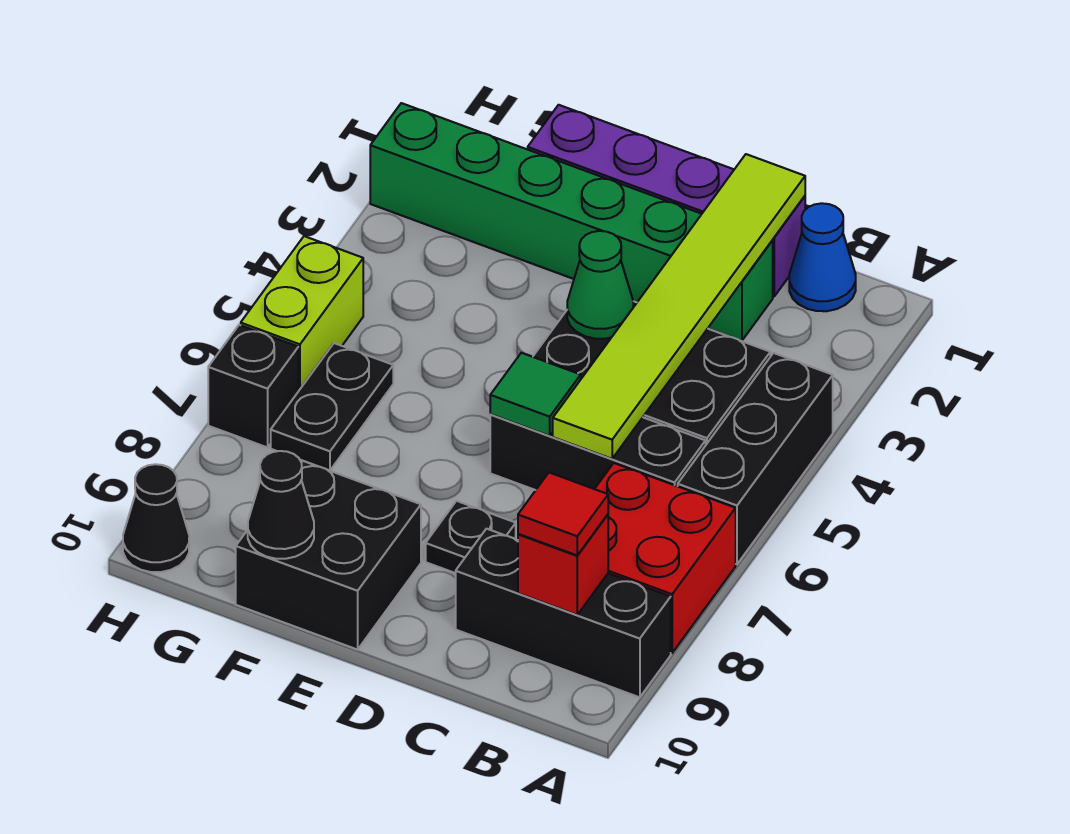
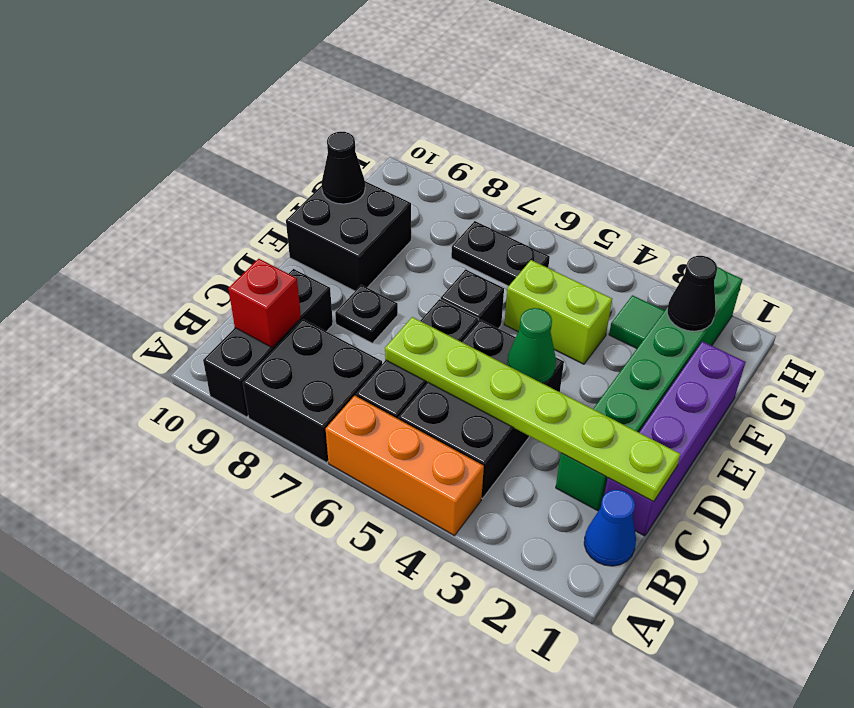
black brick A4:A6 level 1 -> orange brick A4:A6 level 1
red brick A7:B8 level 1 -> black brick A7:B8 level 1
red tile B9 level 3 -> none
lime tile C1:C6 level 2 -> lime plate C1:C6 level 2
green tile D6 level 2 -> green tile G3 level 1
lime brick H5:H6 level 1 -> lime brick F4:F5 level 1
black brick H7 level 1 -> black brick E6 level 1
black cone H10 level 1 -> black cone G2 level 2

